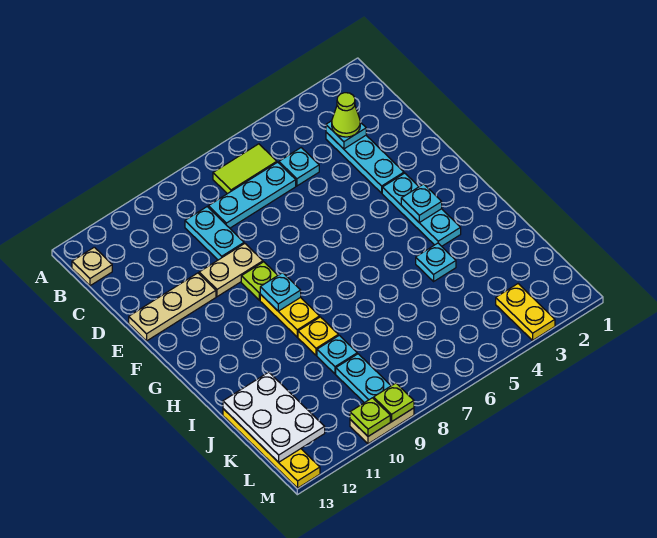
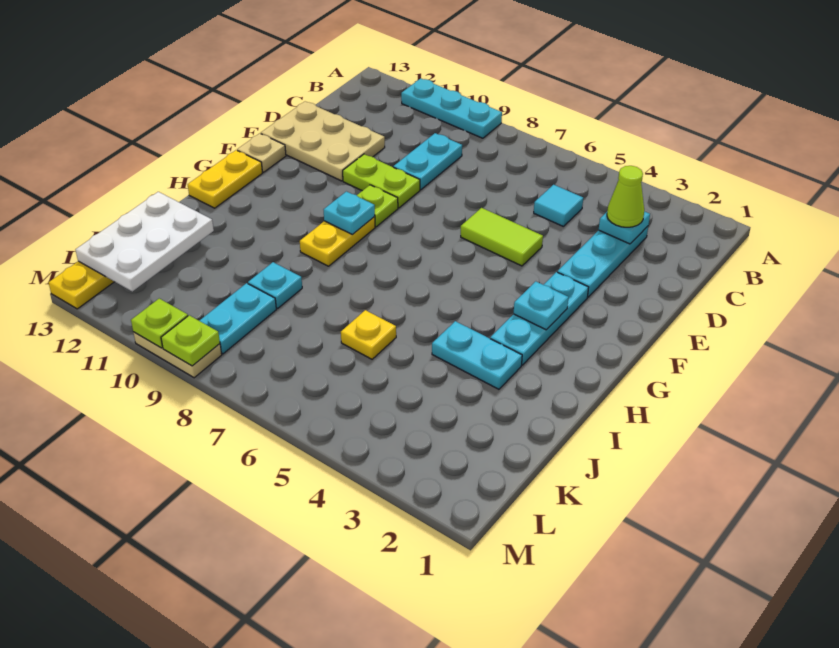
lime tile B6:B7 level 1 -> lime tile E5:E6 level 1
tan plate B13 level 1 -> tan plate F13 level 1
cyan plate C5 level 1 -> cyan tile C5 level 1
cyan plate C6:C8 level 1 -> cyan plate A9:A11 level 1
tan plate E9:E10 level 1 -> lime plate E9:E10 level 1
tan plate E11:E13 level 1 -> tan plate D11:E13 level 1
cyan plate I4 level 1 -> cyan plate I3:I4 level 1
yellow plate I9 level 1 -> yellow plate J6 level 1
yellow plate L3:M3 level 1 -> yellow plate G13:H13 level 1

